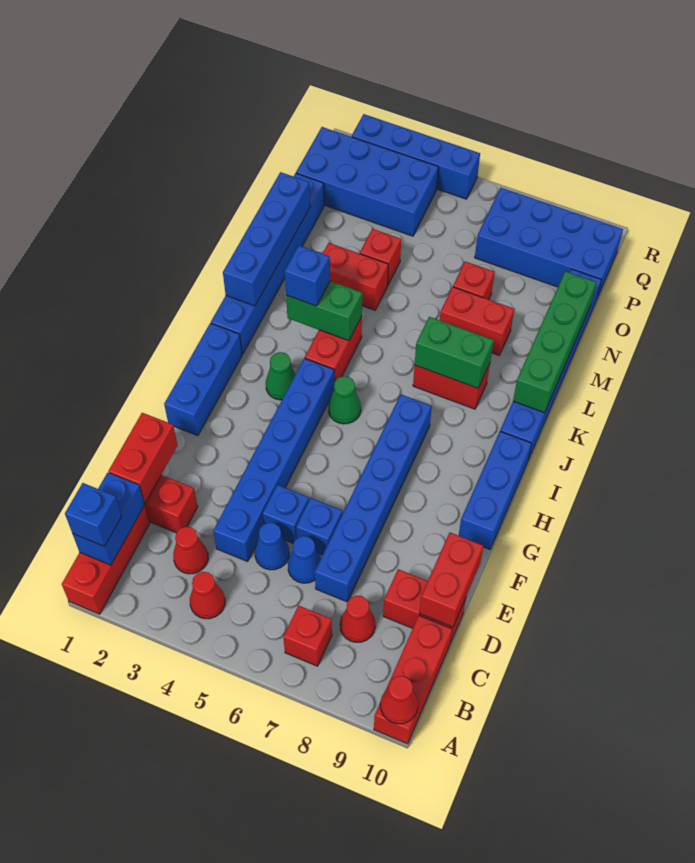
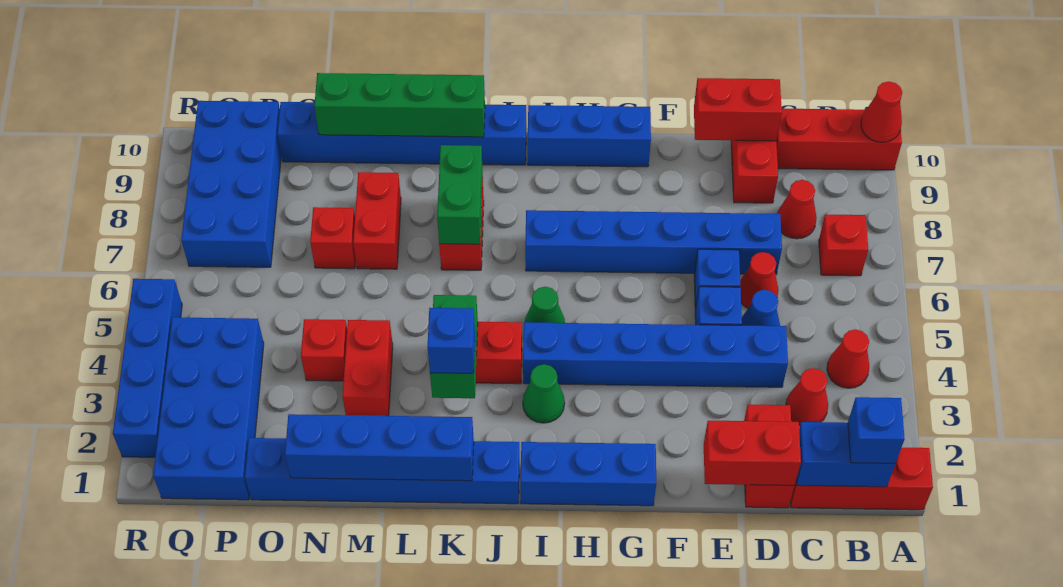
blue cone D6 level 1 -> red cone D6 level 1

